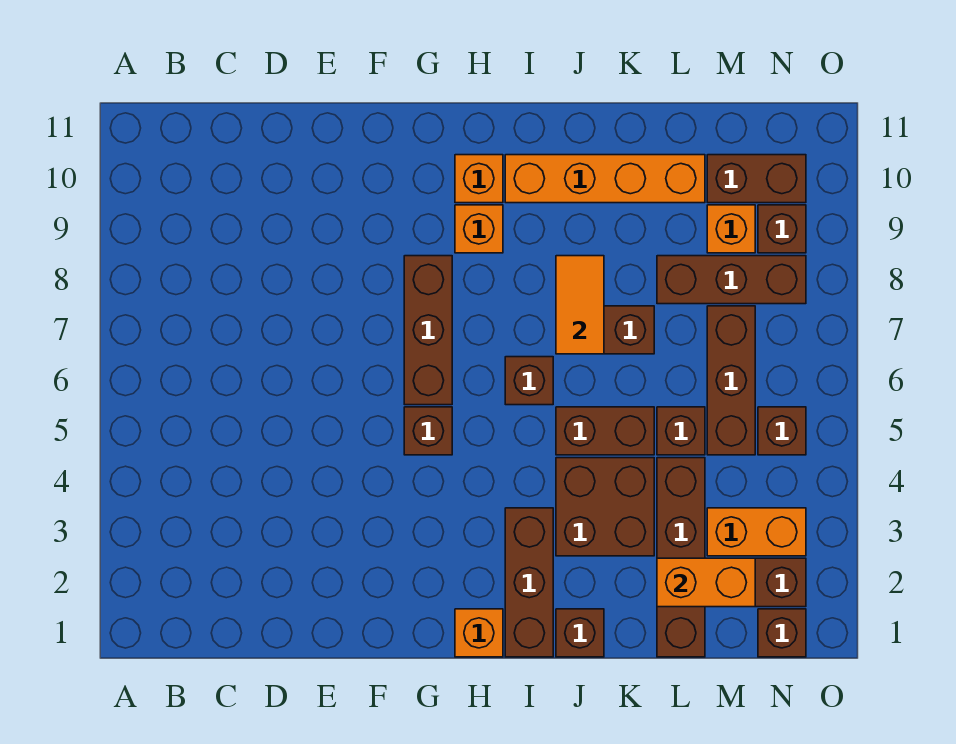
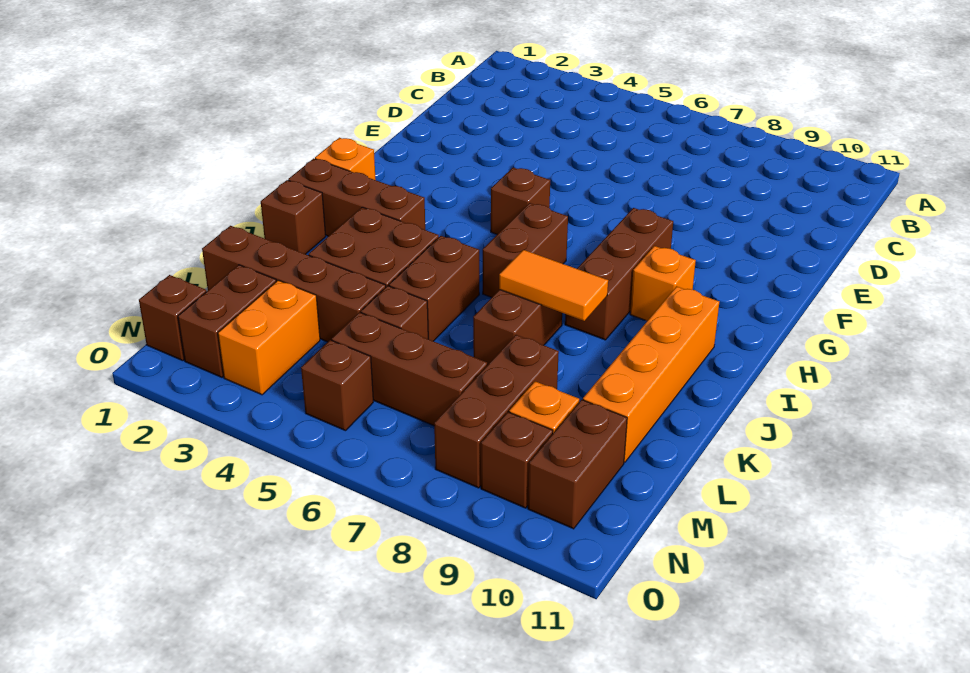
brown brick G6:G8 level 1 -> brown brick G8:I8 level 1
orange brick H10 level 1 -> none
brown brick I6 level 1 -> brown brick H6:I6 level 1
orange brick L2:M2 level 2 -> none

